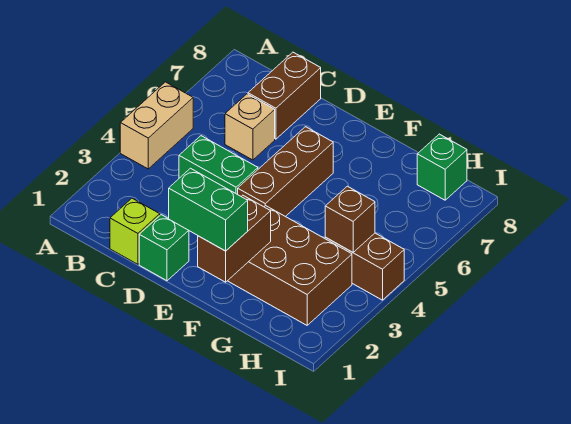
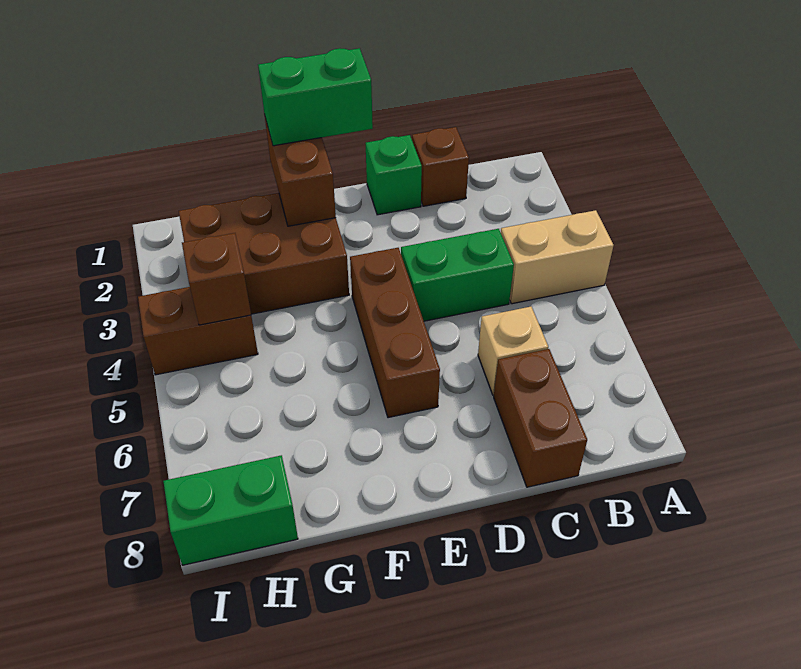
tan brick A4:A5 level 1 -> tan brick A4:B4 level 1
lime brick C1 level 1 -> brown brick C1 level 1
green brick H8 level 1 -> green brick H8:I8 level 1

